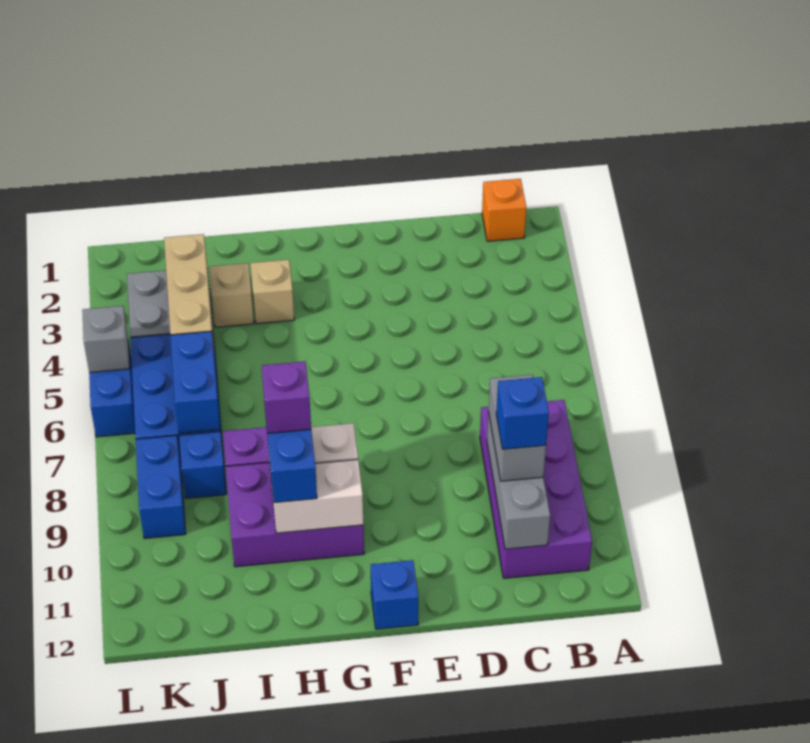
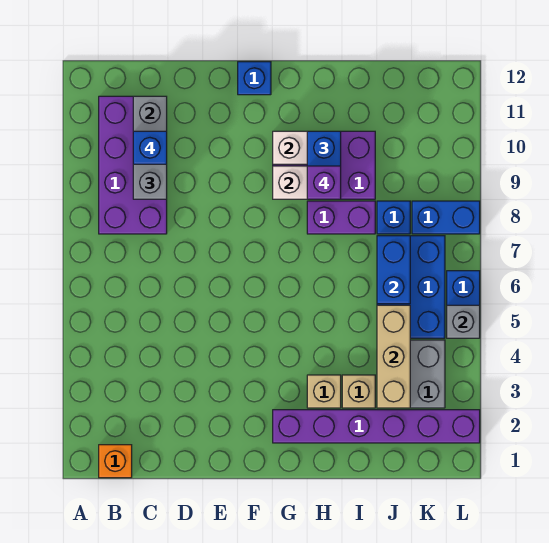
none -> purple brick G2:L2 level 1
blue brick K8:K9 level 1 -> blue brick K8:L8 level 1

